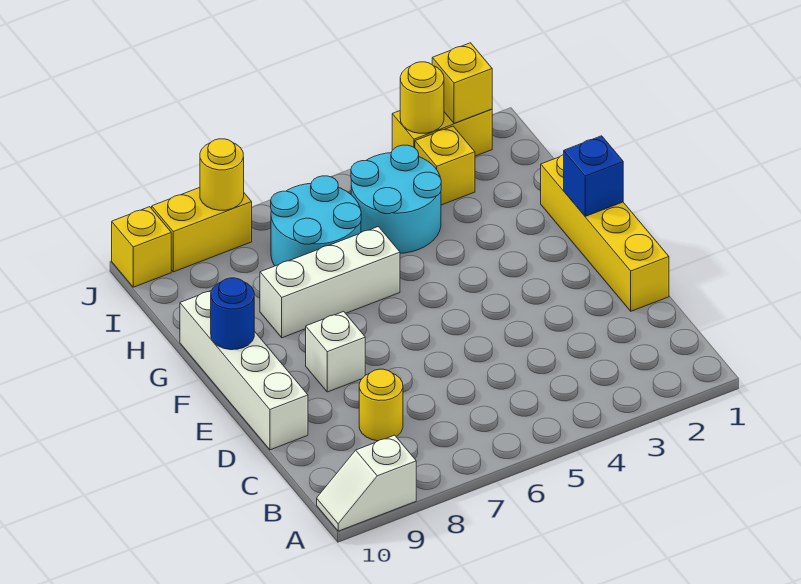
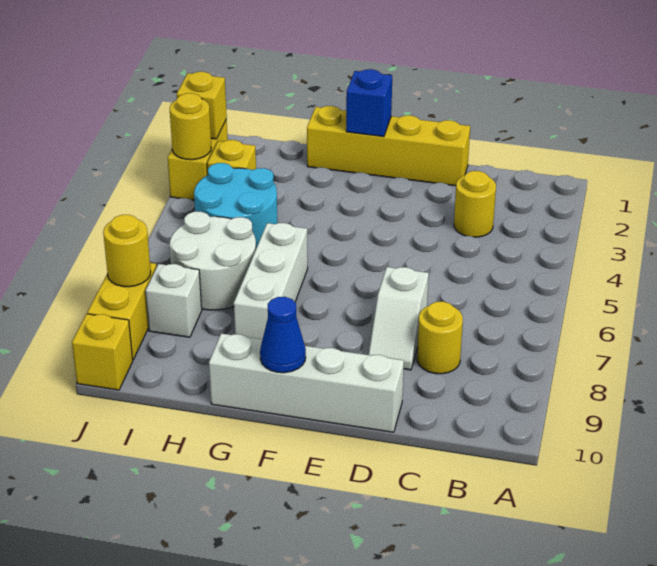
white slope A9:A10 level 1 top 9 -> white slope D7:D8 level 1 top 7
none -> yellow round brick C3 level 1
white brick E8 level 1 -> white brick I8 level 1
blue round brick F10 level 2 -> blue cone F10 level 2
cyan round brick H6:I7 level 1 -> white round brick H6:I7 level 1

